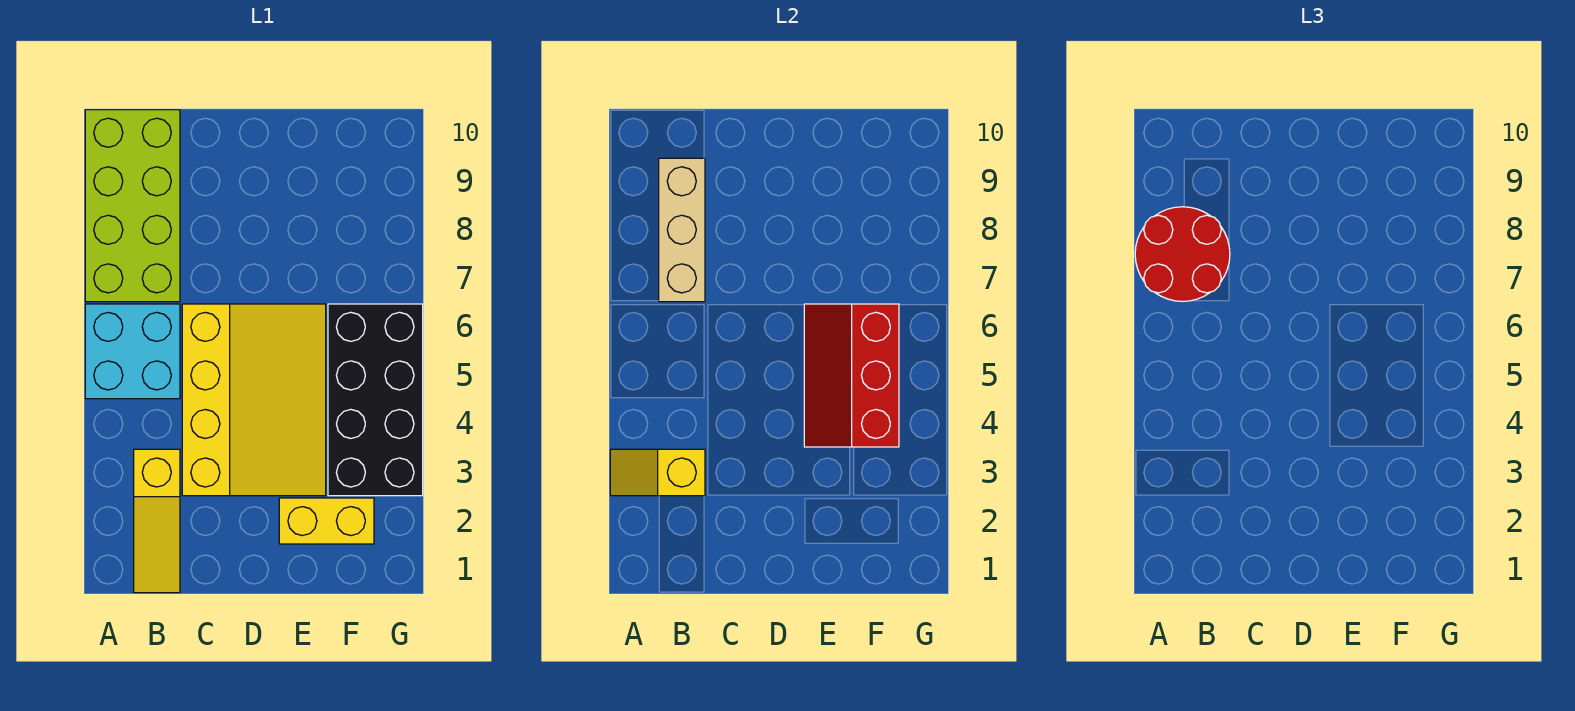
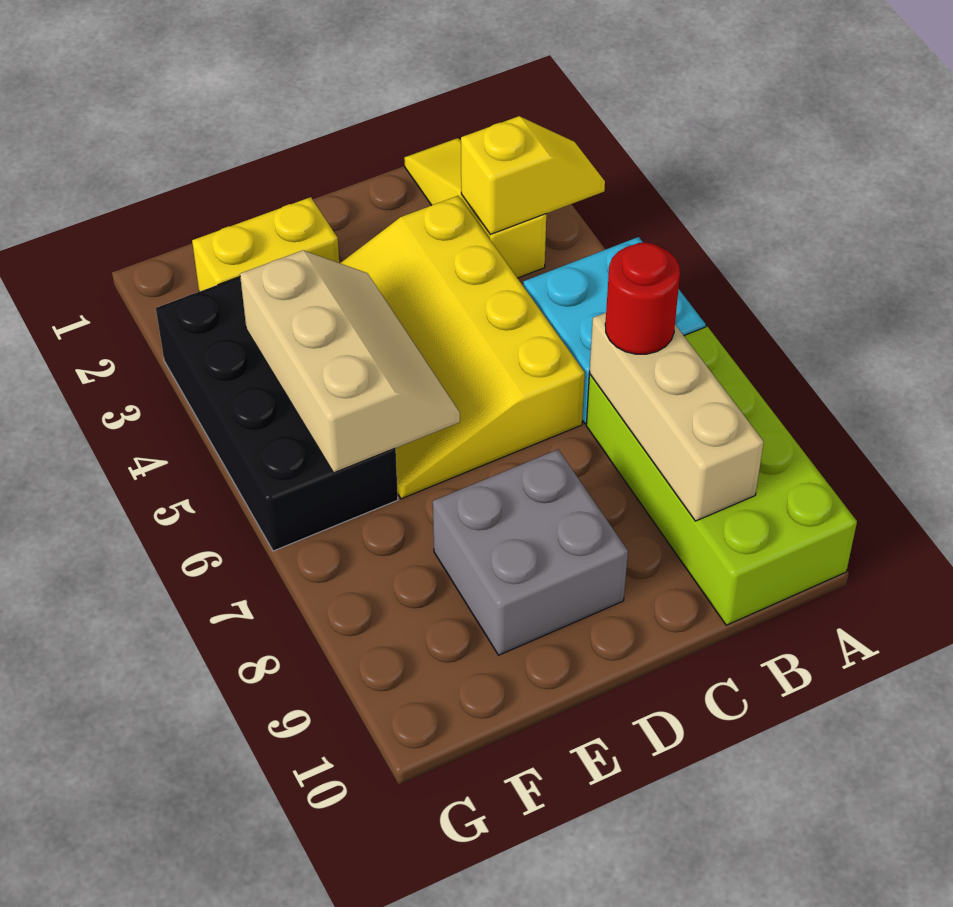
red round brick A7:B8 level 3 -> red round brick B7 level 3
none -> grey brick D8:E9 level 1
red slope E4:F6 level 2 top F -> tan slope E4:F6 level 2 top F

